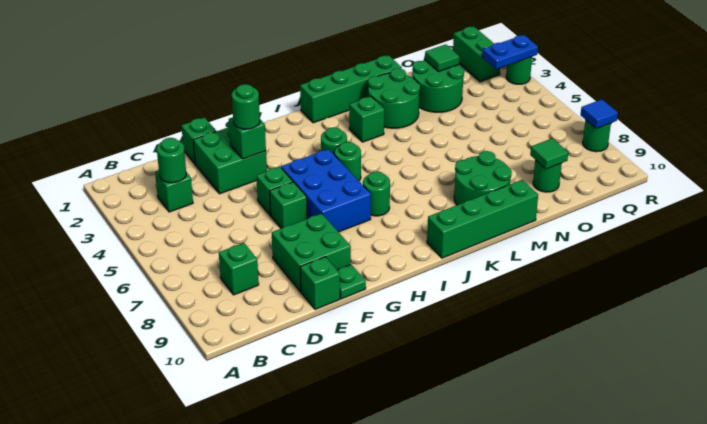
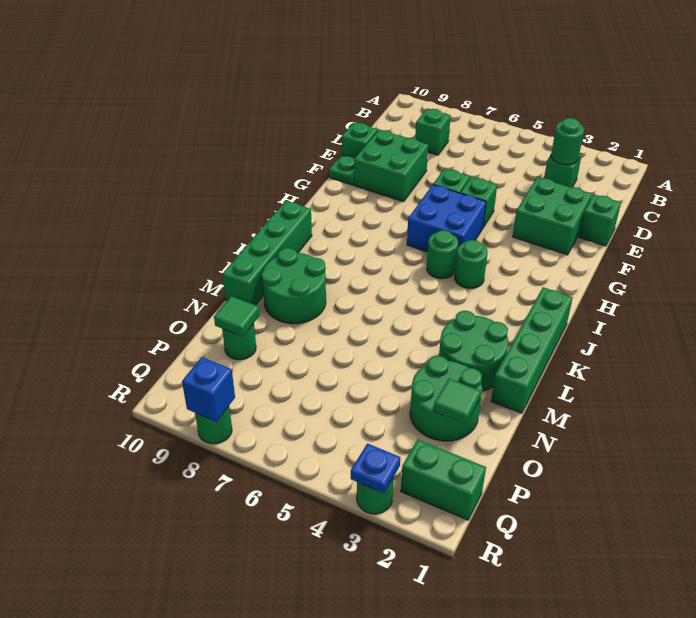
green brick F3 level 2 -> none
green round brick F3 level 3 -> none
blue brick G5:H7 level 1 -> blue brick G5:H6 level 1
green round brick I7 level 1 -> none
green brick K3 level 1 -> none
blue plate Q3:R3 level 2 -> blue plate R3 level 2
blue tile R8 level 2 -> blue brick R8 level 2

